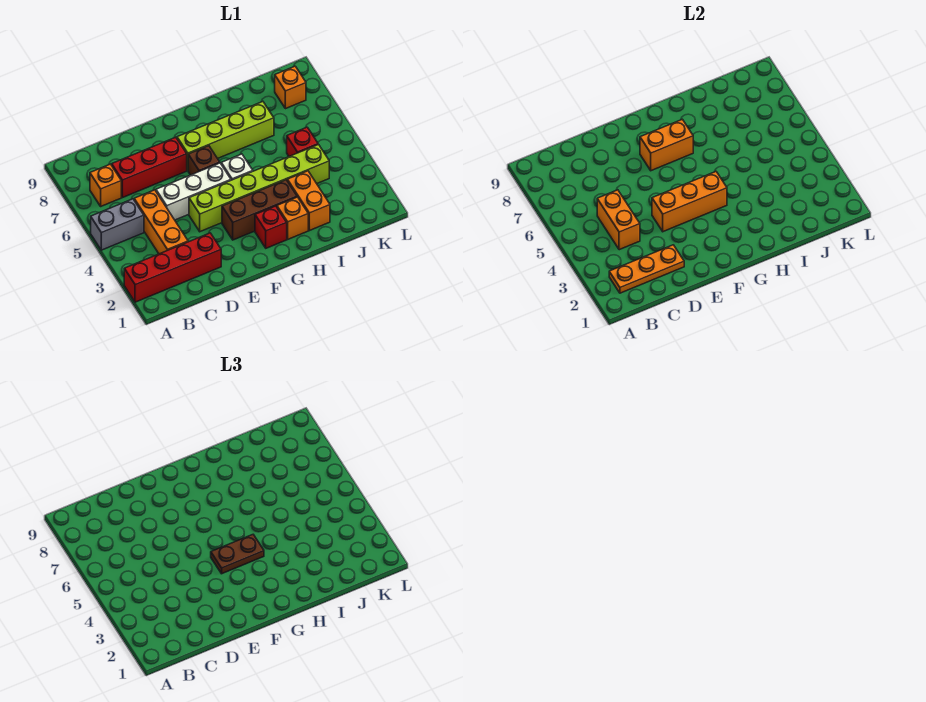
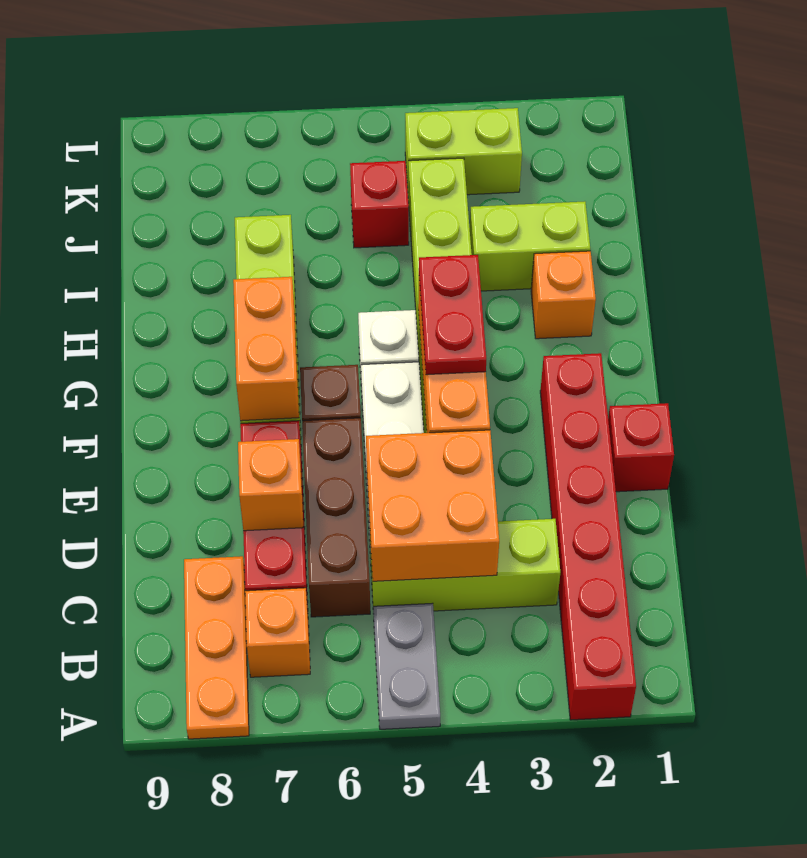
red brick A2:D2 level 1 -> red brick A2:F2 level 1
grey brick A5:B5 level 1 -> grey plate A5:B5 level 1
orange plate B2:D2 level 2 -> orange plate A8:C8 level 1
orange brick C3:C5 level 1 -> lime brick C3:C5 level 1
orange brick C4:C5 level 2 -> orange brick C4:D5 level 2
brown brick F3:H3 level 1 -> brown brick C6:E6 level 1
brown plate F4:G4 level 3 -> red plate F4:G4 level 3
red brick G2 level 1 -> red brick E1 level 1
orange brick I2:I3 level 1 -> lime brick I2:I3 level 1
none -> lime brick K3:K4 level 1
orange brick K8 level 1 -> orange brick D7 level 2

